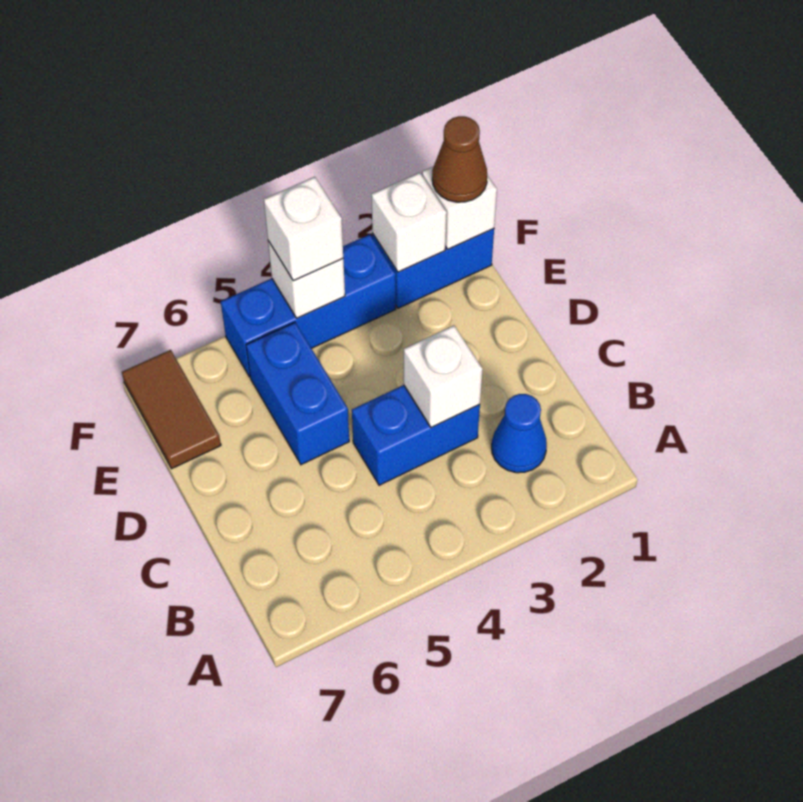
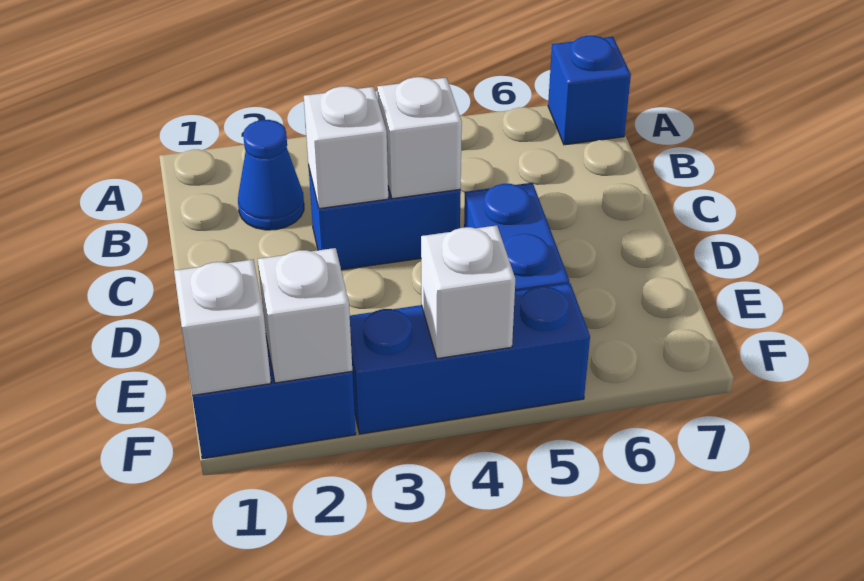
none -> blue brick A7 level 1
brown tile E7:F7 level 1 -> none
brown cone F1 level 3 -> none
white brick F4 level 3 -> white brick C4 level 2

